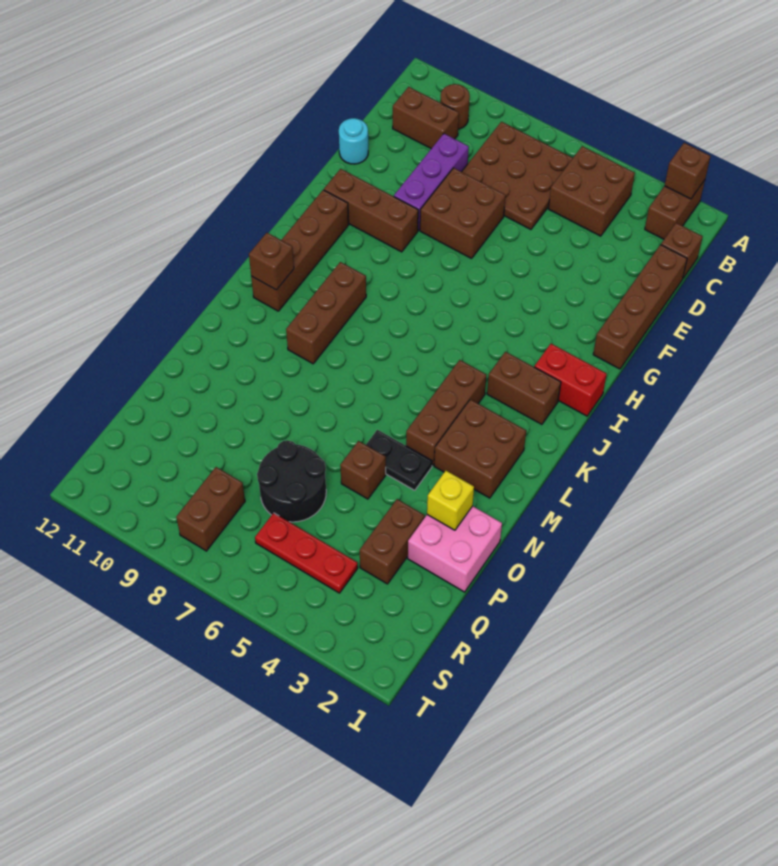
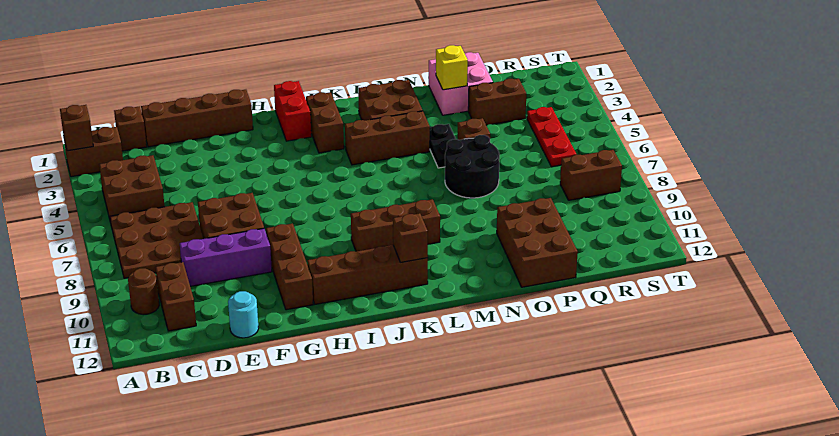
none -> brown brick O10:P12 level 1
black round brick P6:Q7 level 1 -> black round brick N6:O7 level 1

